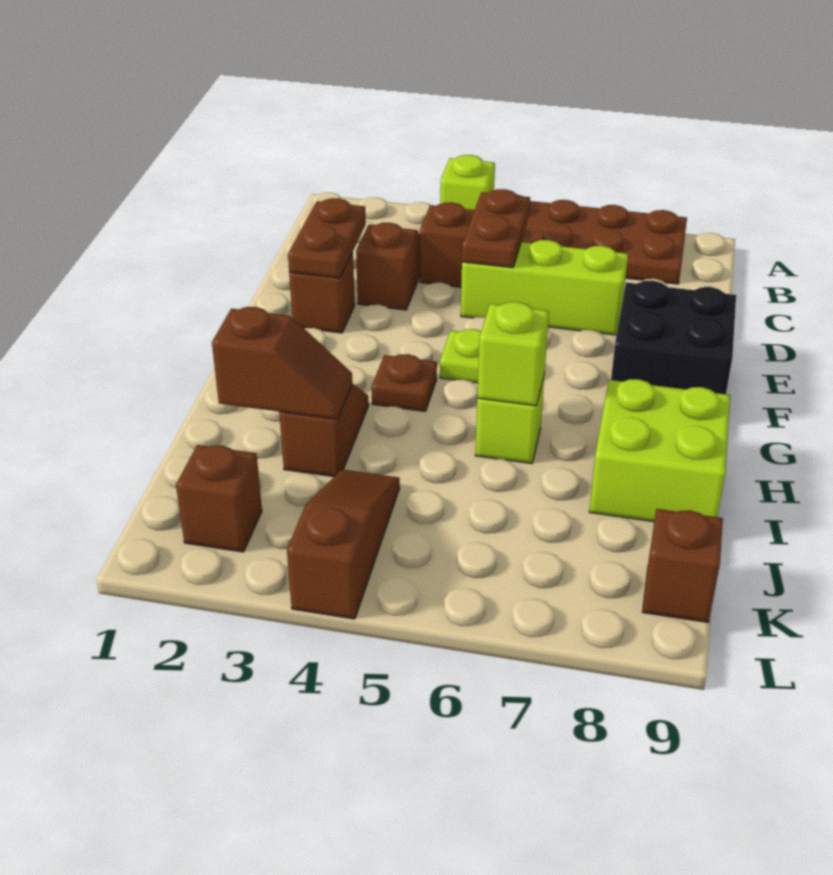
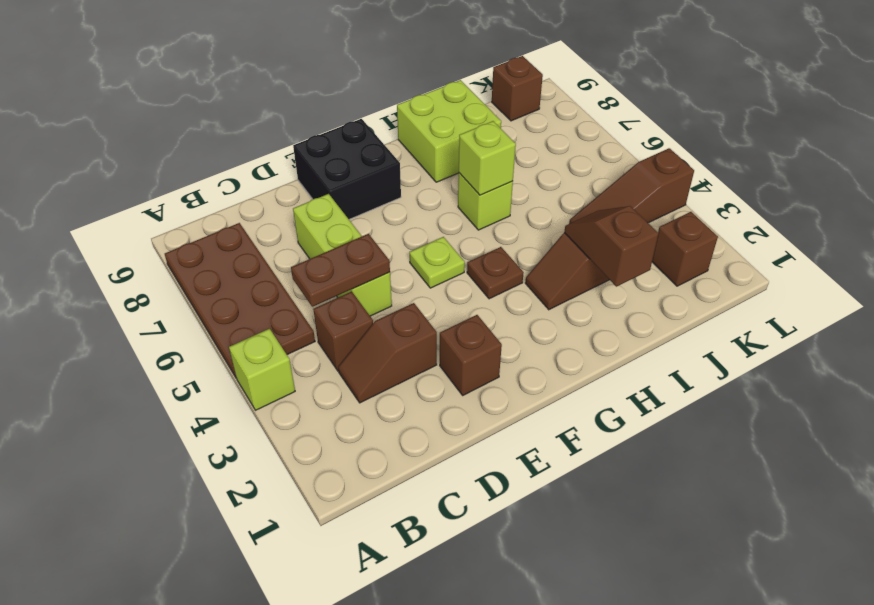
brown plate D2:E2 level 2 -> none

